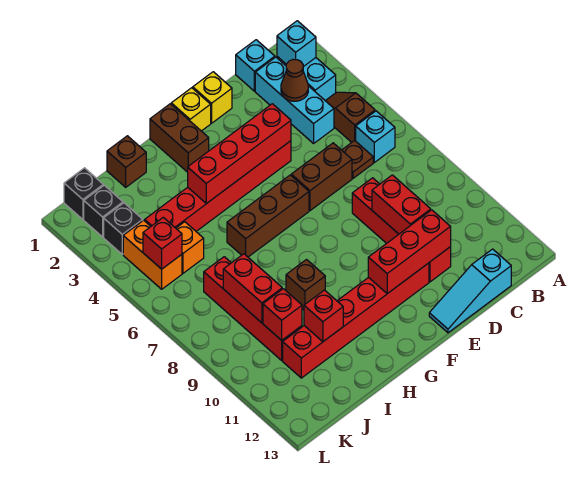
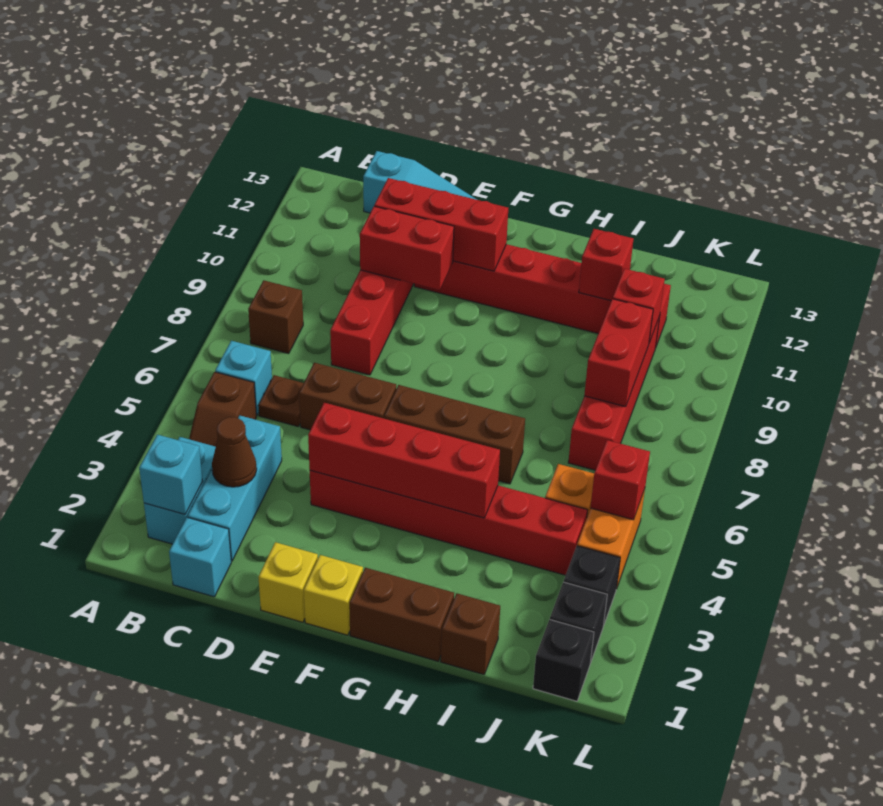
red brick D9:D10 level 2 -> red brick D10:E10 level 2
brown brick G1:G2 level 1 -> brown brick G1:H1 level 1
brown brick H9 level 1 -> brown brick B8 level 1

